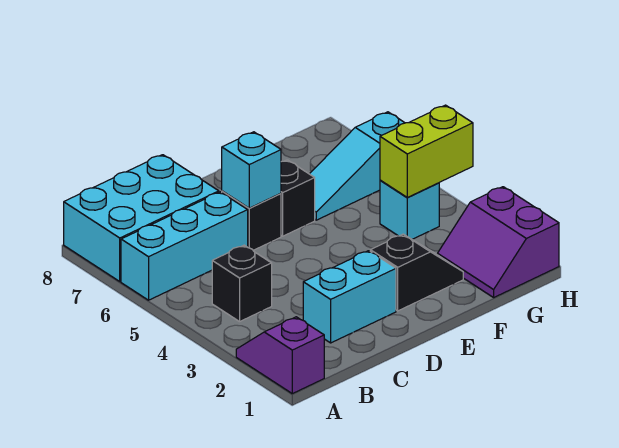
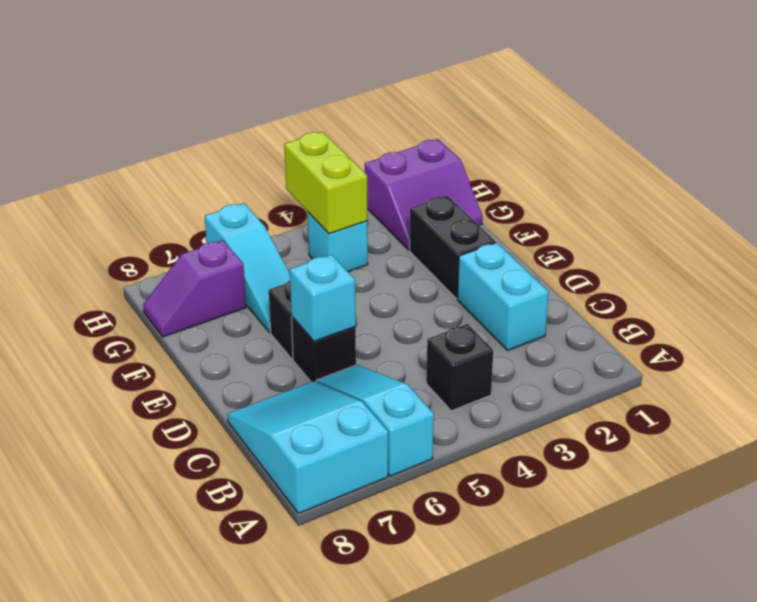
purple slope A1:A2 level 1 top 1 -> purple slope G7:G8 level 1 top 7
cyan brick A6:C6 level 1 -> cyan slope A6:C6 level 1 top A
cyan brick A7:C8 level 1 -> cyan slope A7:C8 level 1 top A
black slope E2:F2 level 1 top E -> black brick E2:F2 level 1

